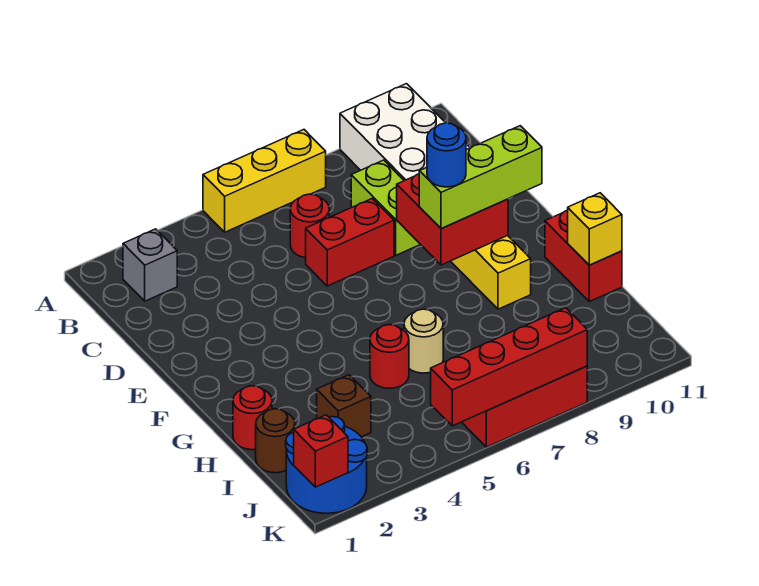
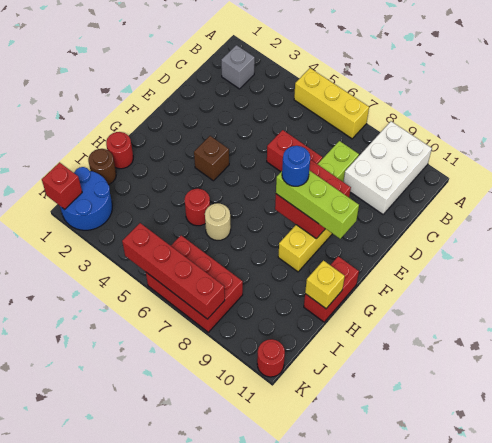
red round brick C6 level 1 -> red round brick K11 level 1
brown brick I3 level 1 -> brown brick F4 level 1

